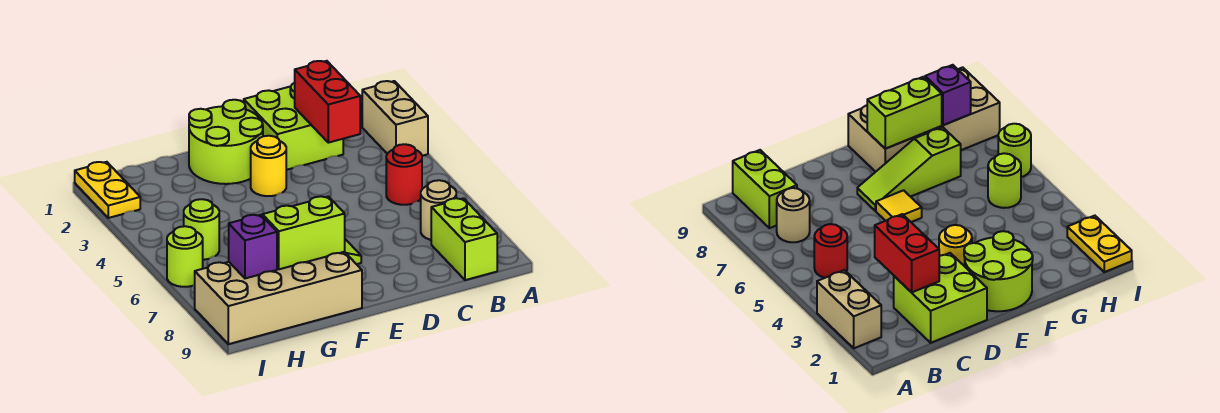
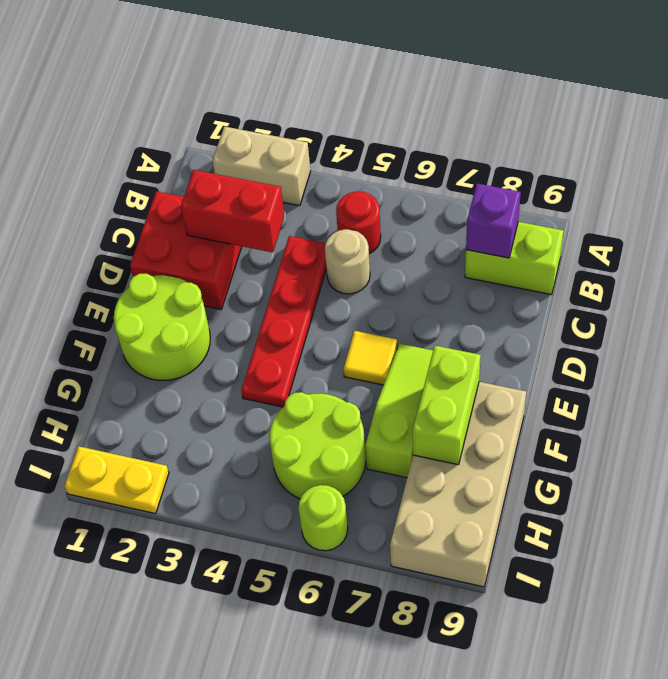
tan round brick B7 level 1 -> tan round brick C5 level 1
lime brick C1:D2 level 1 -> red brick C1:D2 level 1
none -> red plate C4:F4 level 1
yellow round brick E3 level 1 -> none
lime round brick H5 level 1 -> lime round brick G5:H6 level 1
purple brick H8 level 2 -> purple brick B8 level 2

